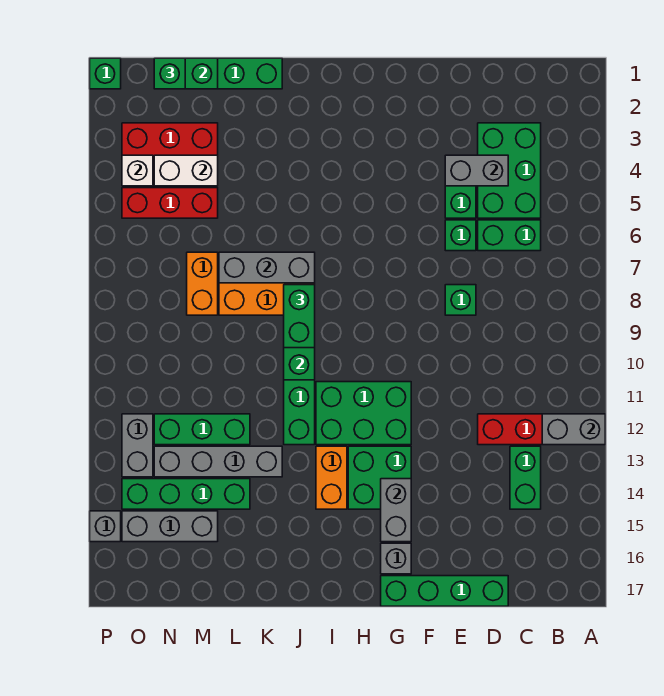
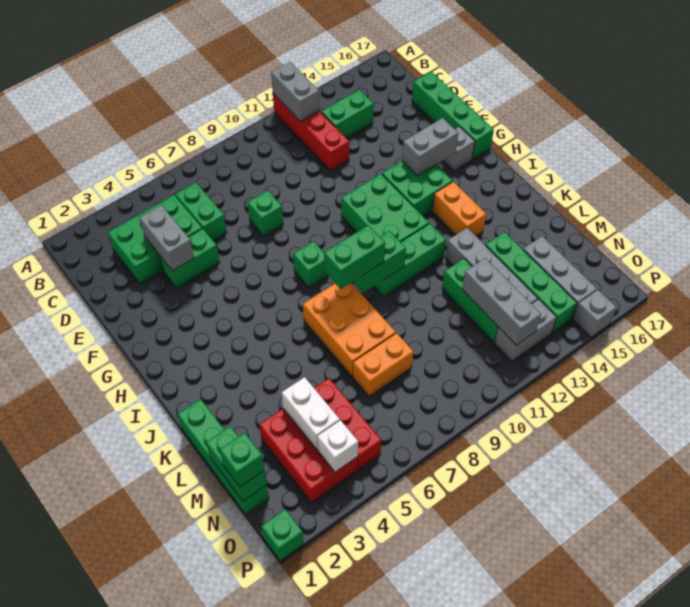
green brick E6 level 1 -> green brick H8 level 1
orange brick I13:I14 level 1 -> orange brick I14:J14 level 1
grey brick J7:L7 level 2 -> grey brick M12:O12 level 2

